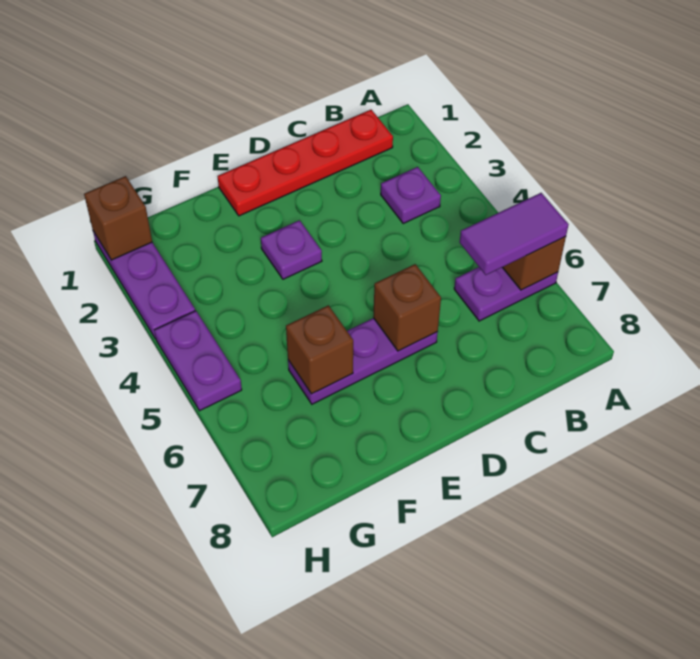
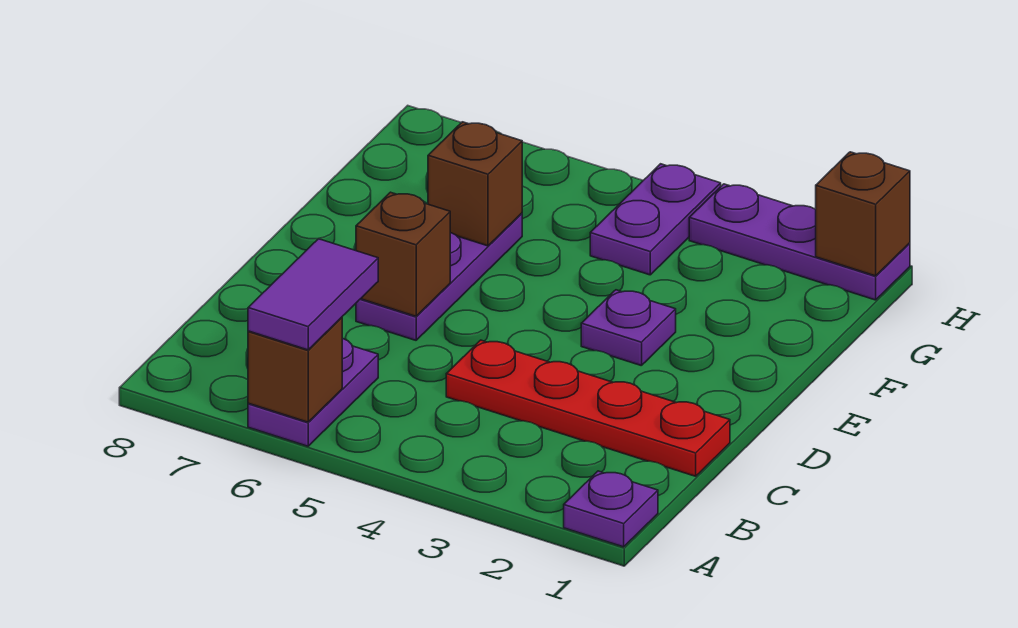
red plate B1:E1 level 1 -> red plate C1:C4 level 1
purple plate B3 level 1 -> purple plate A1 level 1
purple plate H4:H5 level 1 -> purple plate G4:H4 level 1

